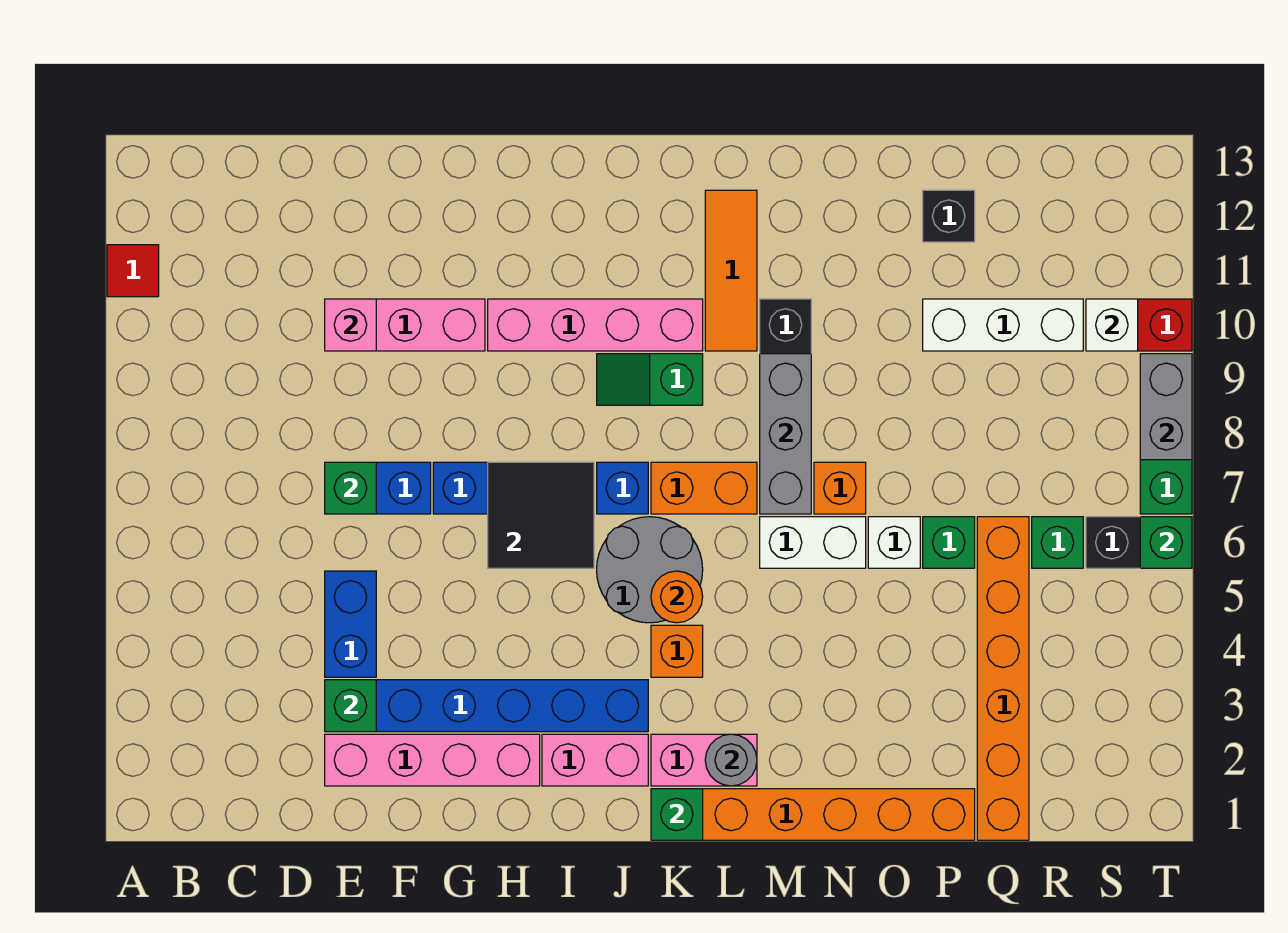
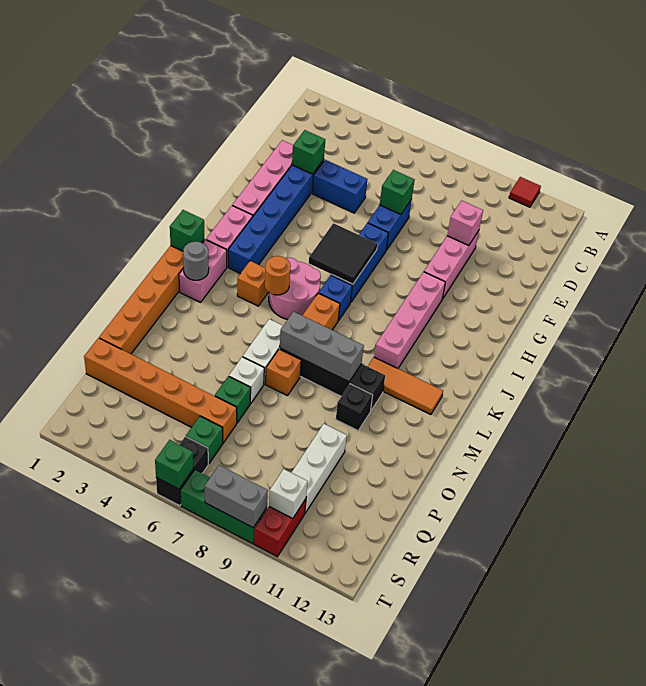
grey round brick J5:K6 level 1 -> pink round brick J5:K6 level 1
green slope J9:K9 level 1 top K -> none
black brick P12 level 1 -> black brick N10 level 1

